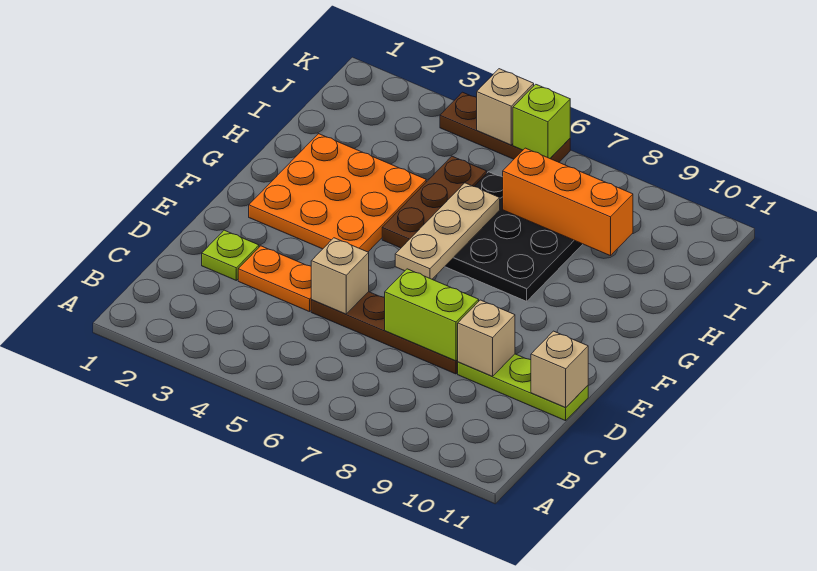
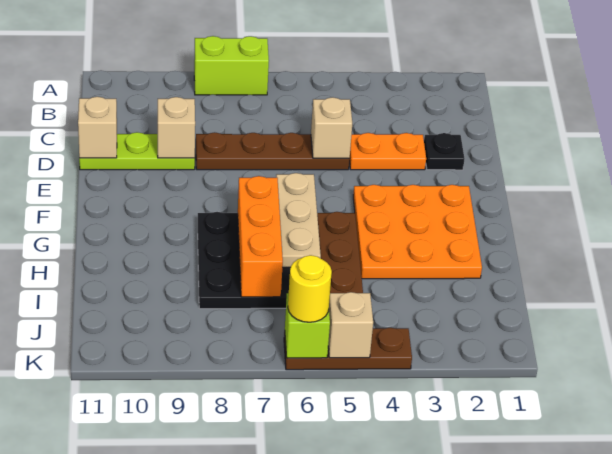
lime plate D2 level 1 -> black plate D2 level 1
lime brick D7:D8 level 2 -> lime brick A7:A8 level 1
orange brick I7:I9 level 2 -> orange brick G7:I7 level 2
none -> yellow round brick K6 level 3

